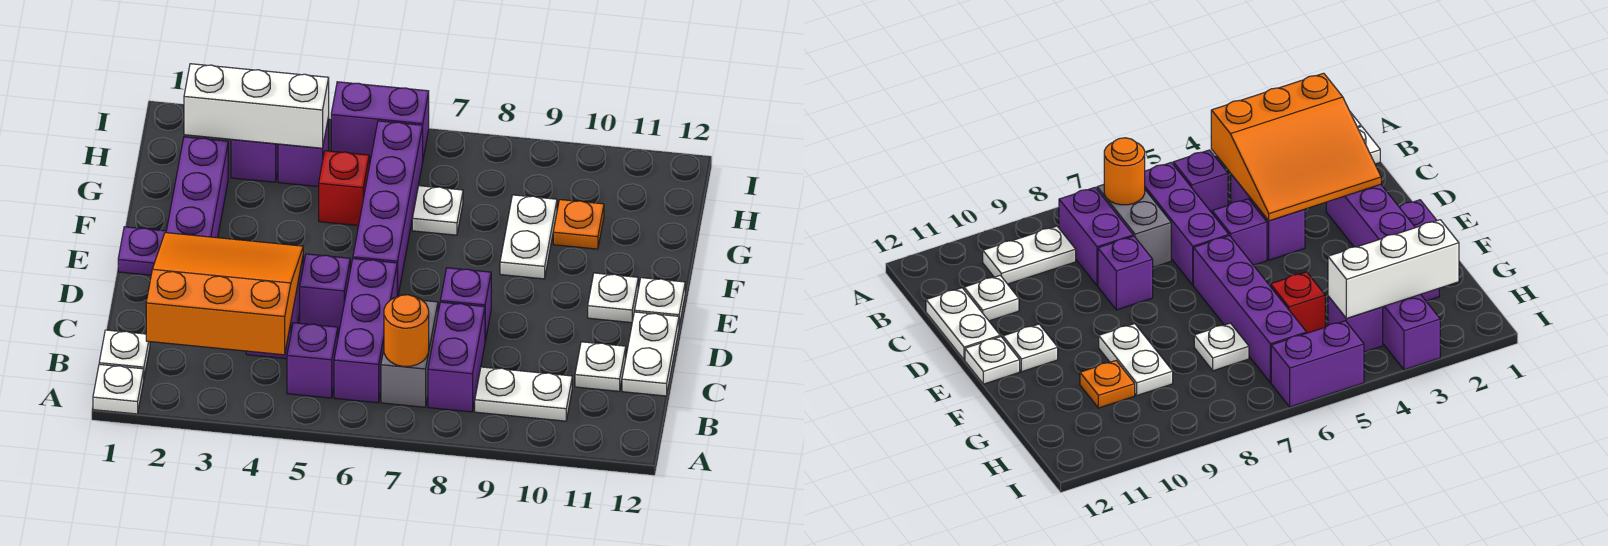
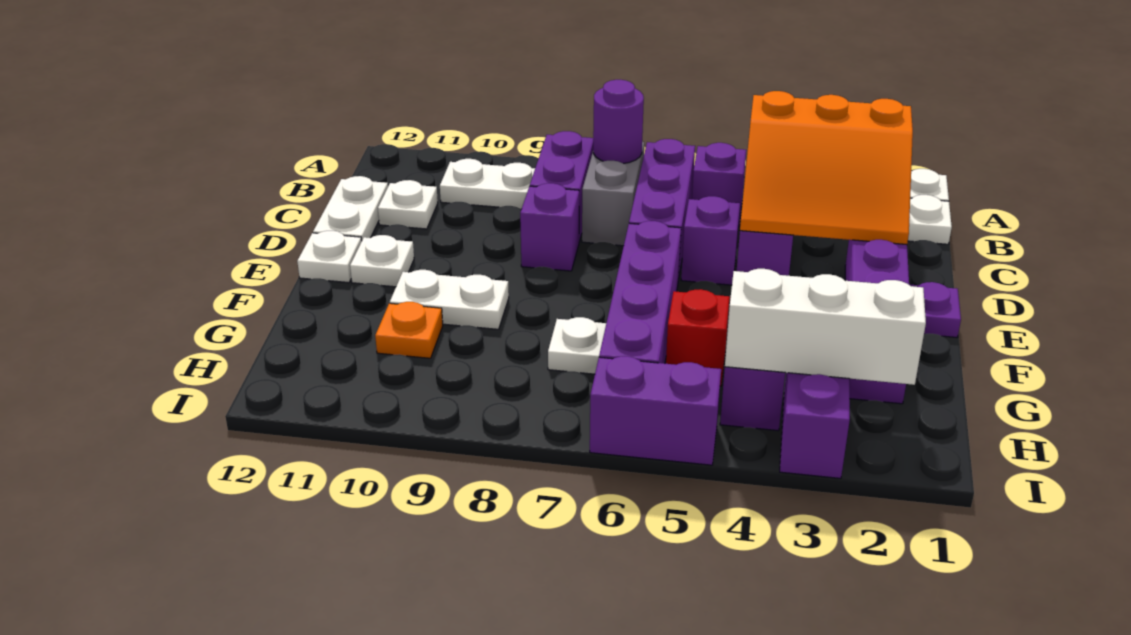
orange round brick B7 level 2 -> purple round brick B7 level 2
white plate F9:G9 level 1 -> white plate F9:F10 level 1

